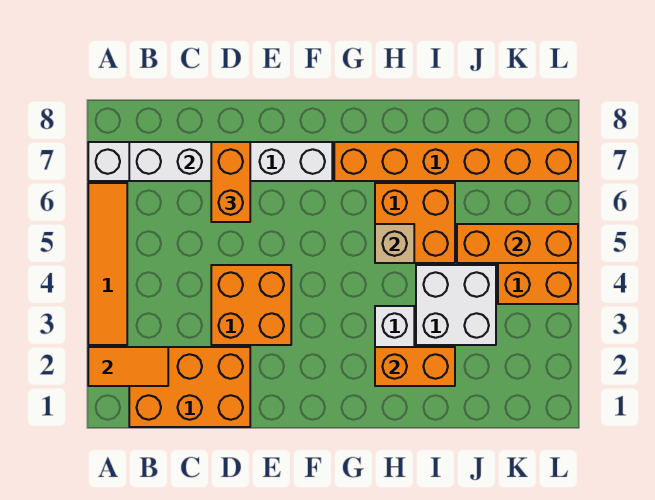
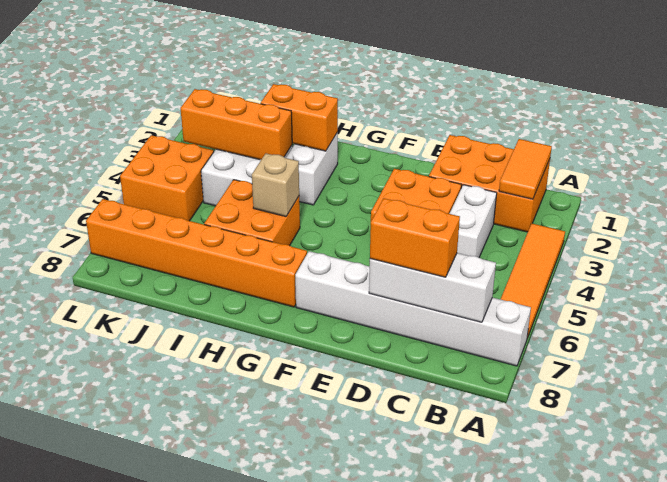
orange tile A2:B2 level 2 -> orange tile B1:B2 level 2
none -> white brick C3:C4 level 1
orange brick D6:D7 level 3 -> orange brick C7:D7 level 3
orange brick J5:L5 level 2 -> orange brick I3:K3 level 2

